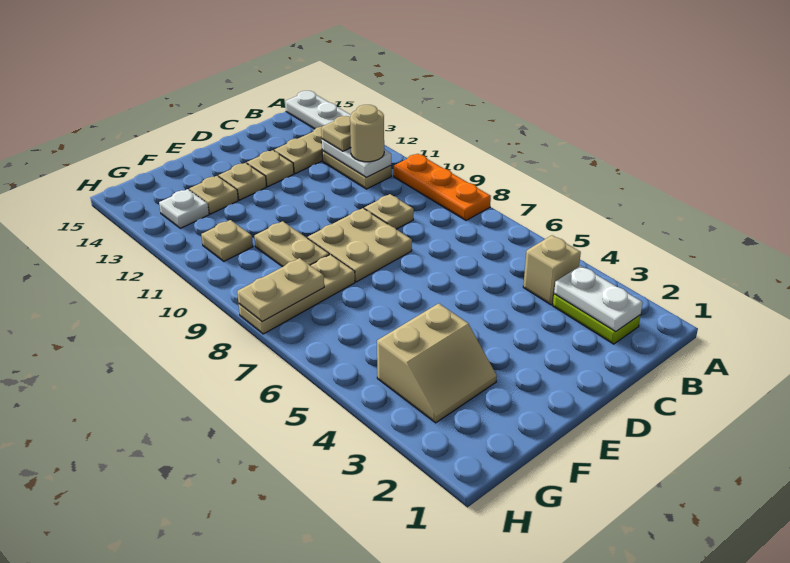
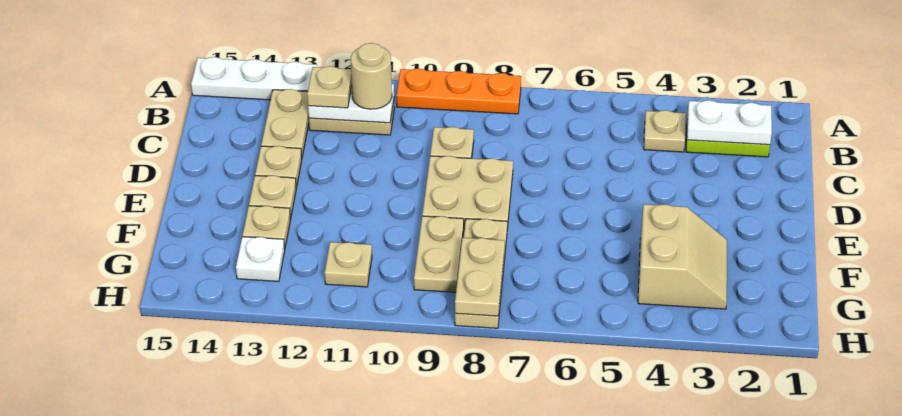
tan brick B4 level 1 -> tan plate B4 level 1
tan plate F9:F10 level 1 -> tan plate F9:G9 level 1

